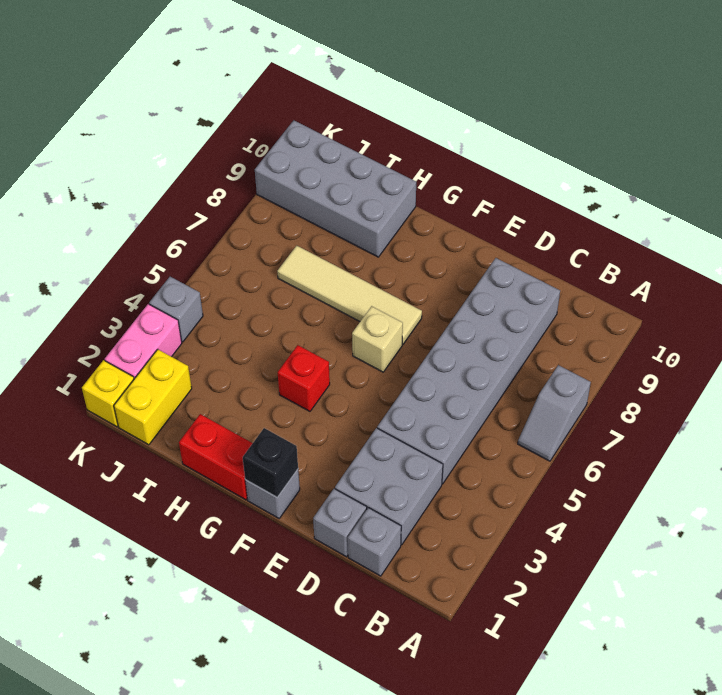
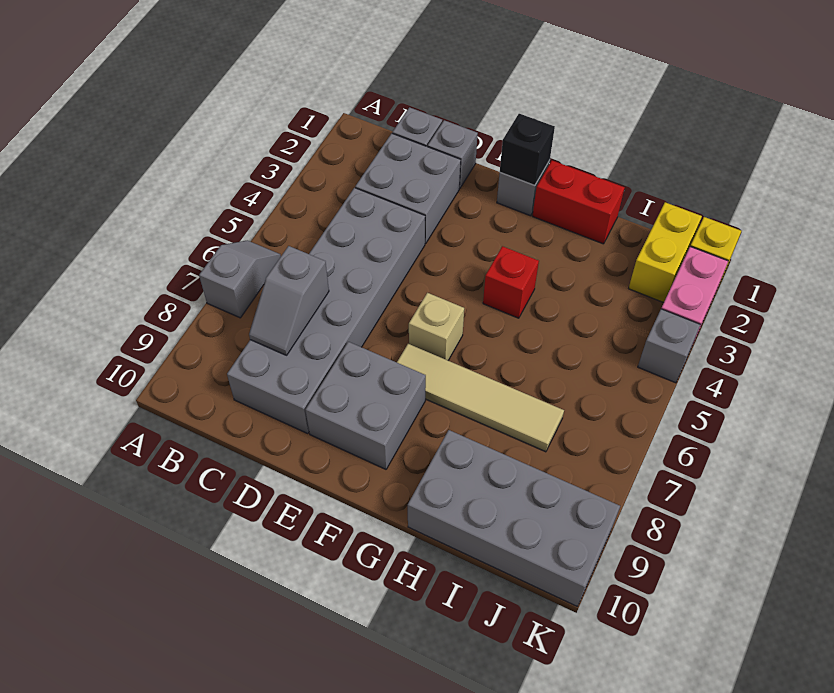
none -> grey slope C7:C8 level 2 top 7
none -> grey brick E8:F9 level 1

